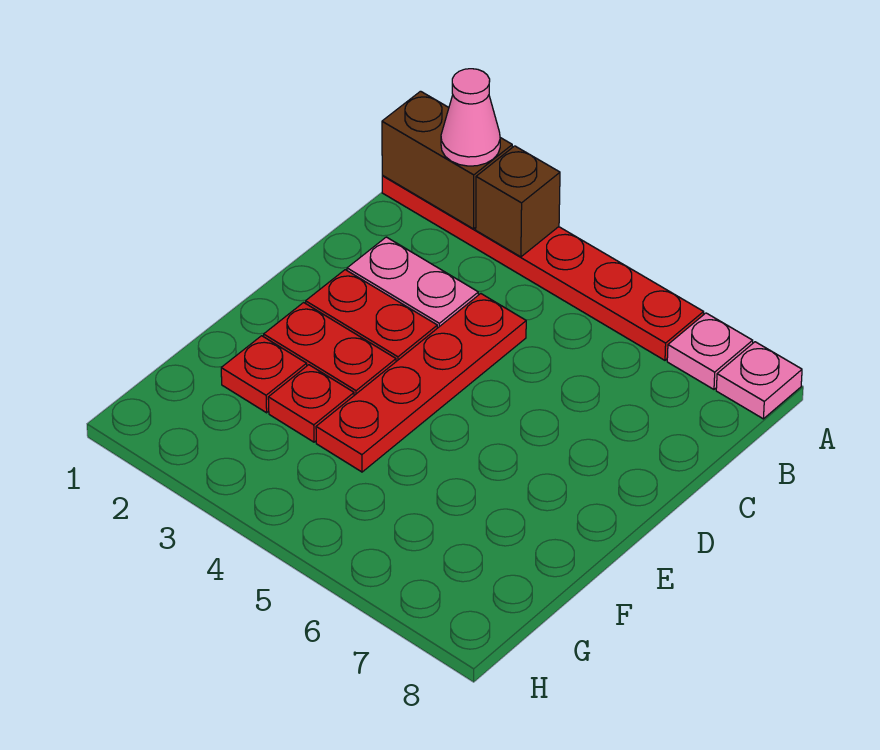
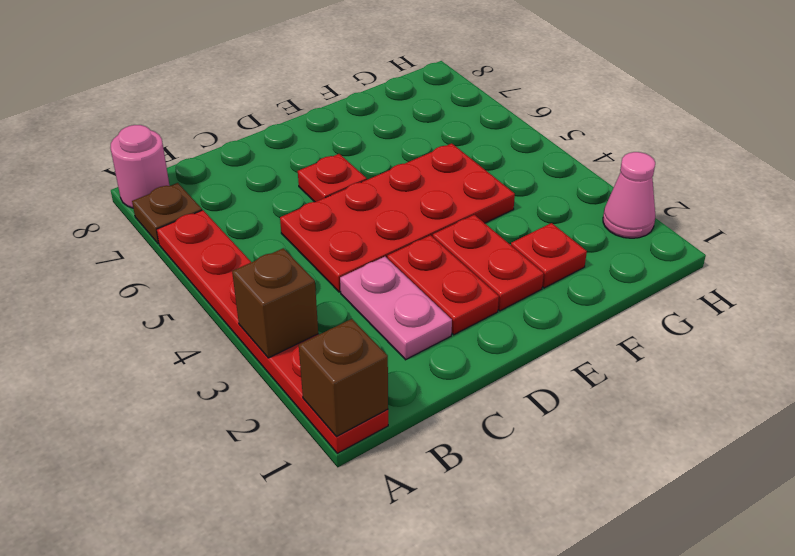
brown brick A1:A2 level 2 -> brown brick A1 level 2
pink cone A2 level 3 -> pink cone H2 level 1
pink plate A7 level 1 -> brown plate A7 level 1
pink plate A8 level 1 -> pink round brick A8 level 1
red plate C4:F4 level 1 -> red plate C4:F5 level 1
red plate F3 level 1 -> red plate D6 level 1

